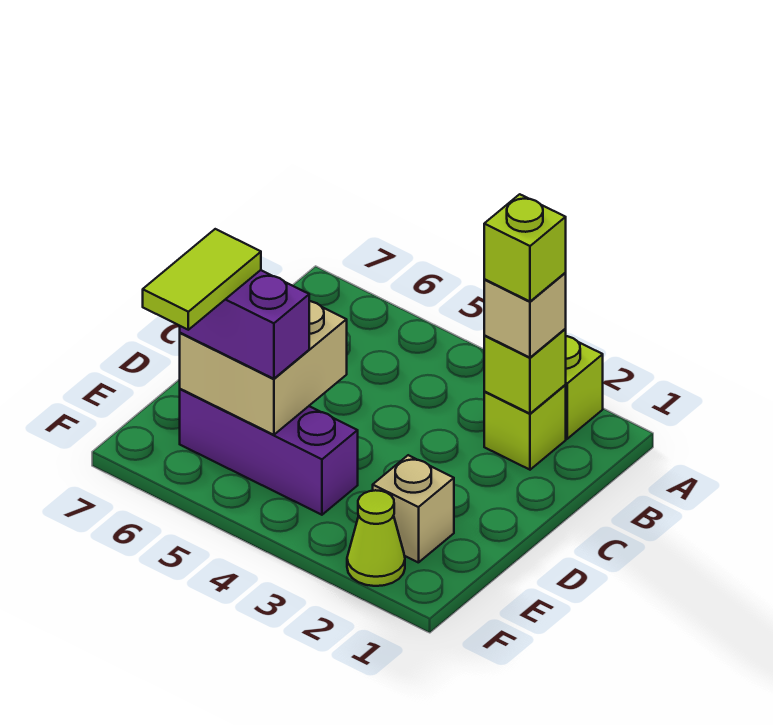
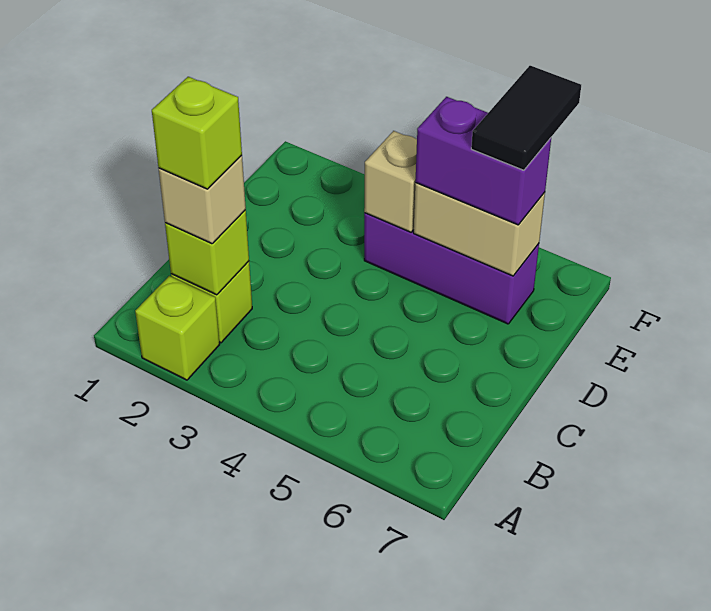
tan brick D5:E6 level 2 -> tan brick E5:E6 level 2
tan brick E2 level 1 -> tan brick E4 level 2
lime tile E6:F6 level 4 -> black tile E6:F6 level 4
lime cone F2 level 1 -> none

